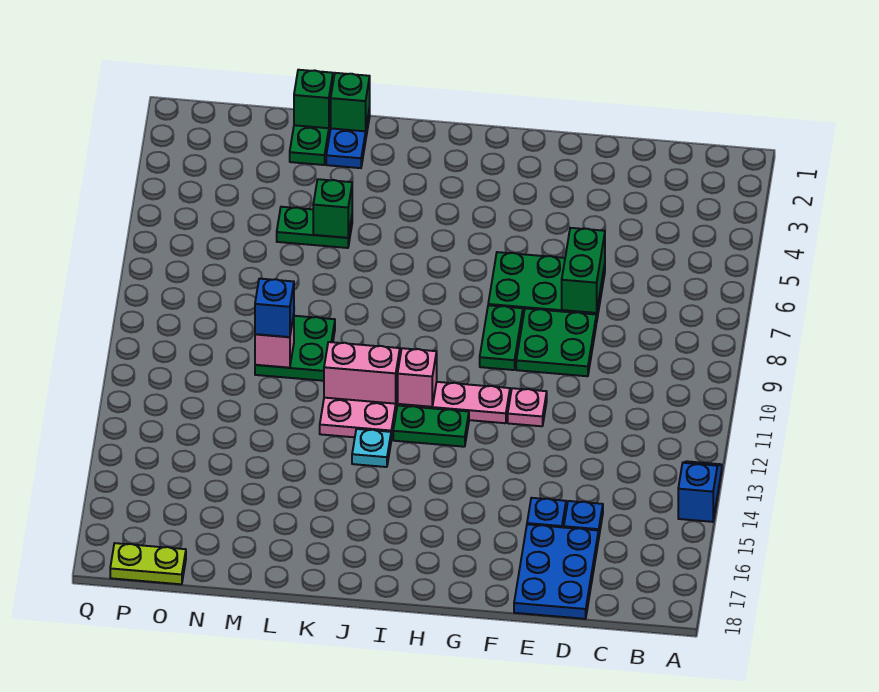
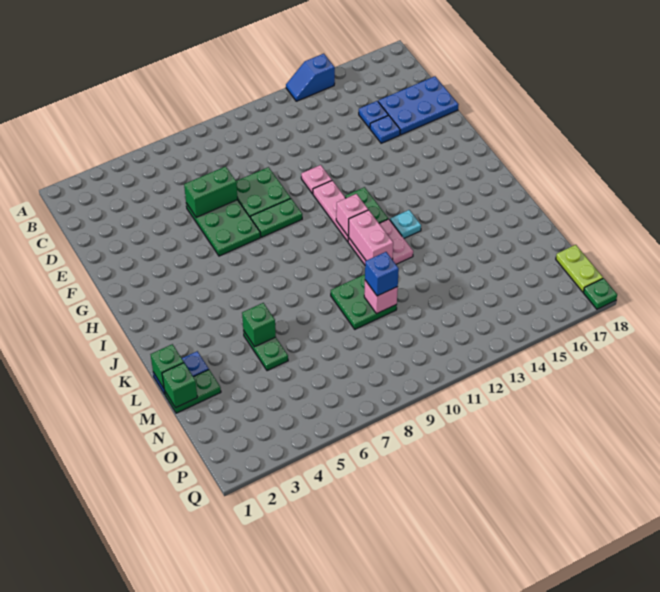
none -> green plate Q18 level 1

